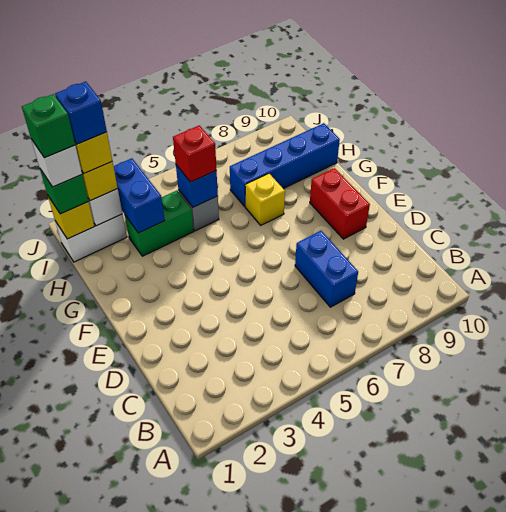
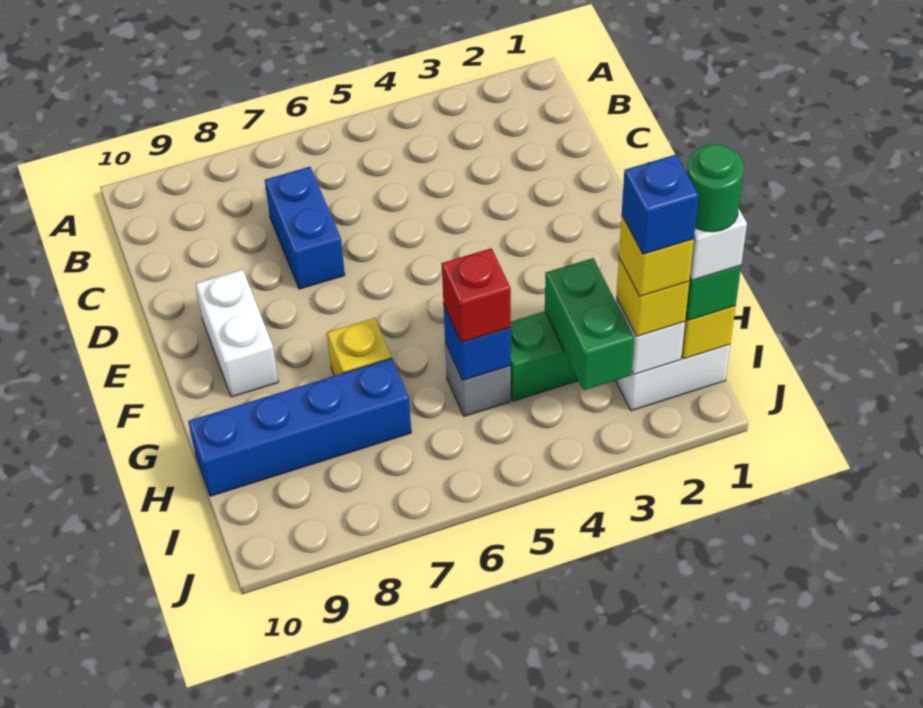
red brick E9:F9 level 1 -> white brick E9:F9 level 1
blue brick H3:I3 level 2 -> green brick H3:I3 level 2
green brick I1 level 5 -> green round brick I1 level 5

